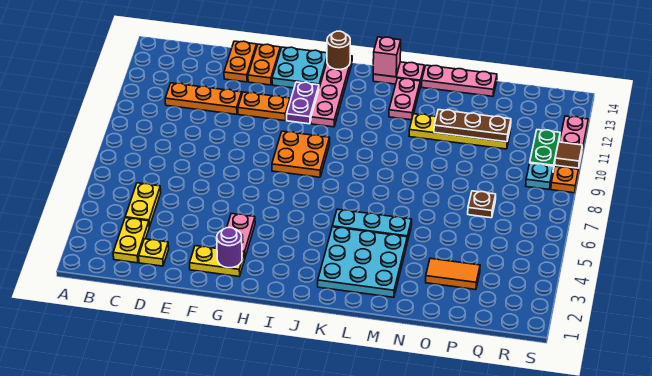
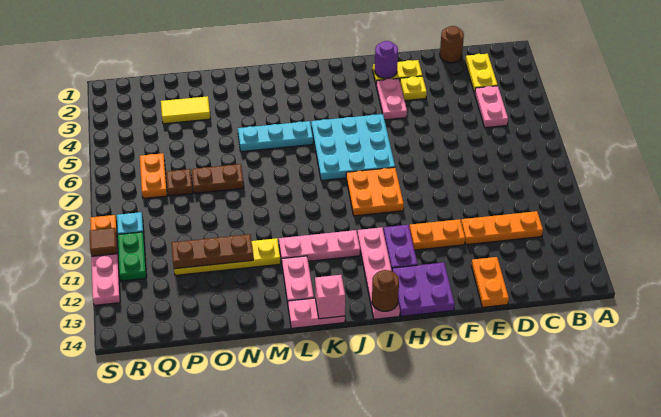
yellow plate C4:C5 level 1 -> pink plate C4:C5 level 1
none -> brown round brick D1 level 1
yellow plate D2 level 1 -> yellow plate F3 level 1
orange plate F13:F14 level 1 -> orange plate Q6:Q7 level 1
cyan plate G13:H14 level 1 -> purple plate G13:H14 level 1
cyan plate K2:M4 level 1 -> cyan plate H5:J7 level 1
pink plate M14:O14 level 1 -> pink plate J11:L11 level 1
none -> brown plate N7:O7 level 1
orange tile O3:P3 level 1 -> yellow tile O3:P3 level 1

